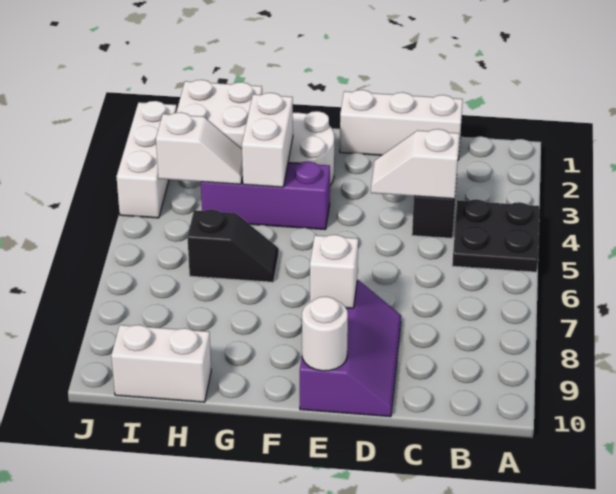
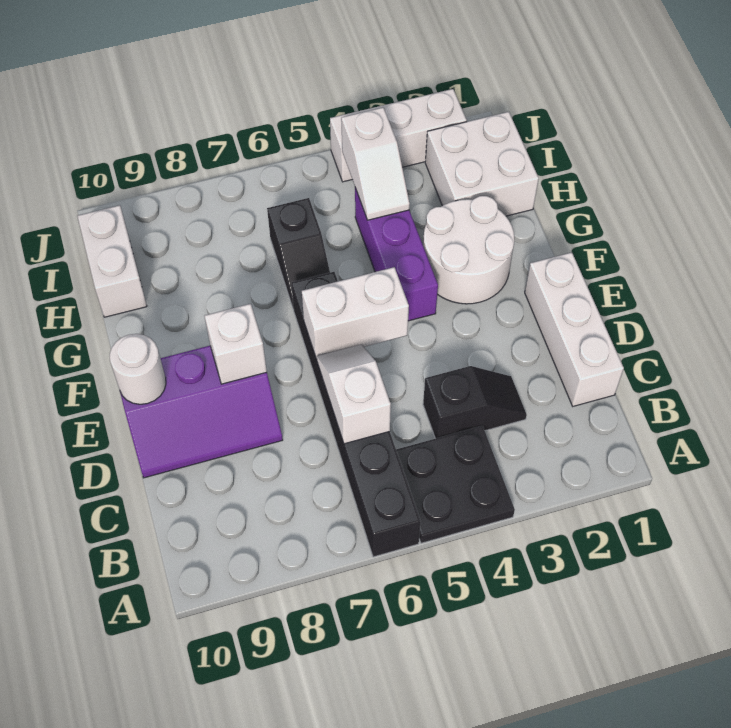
none -> black brick A6:F6 level 1
white slope C4:D4 level 2 top C -> white slope C6:D6 level 2 top C
white brick G3:G4 level 2 -> white brick E5:E6 level 2

